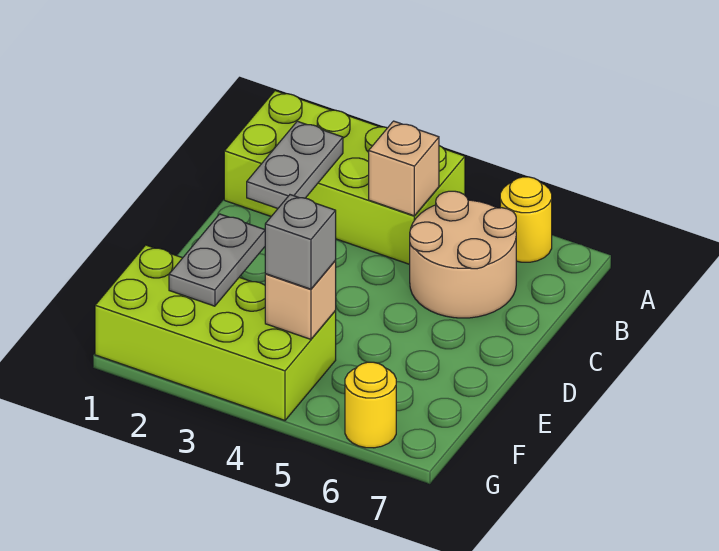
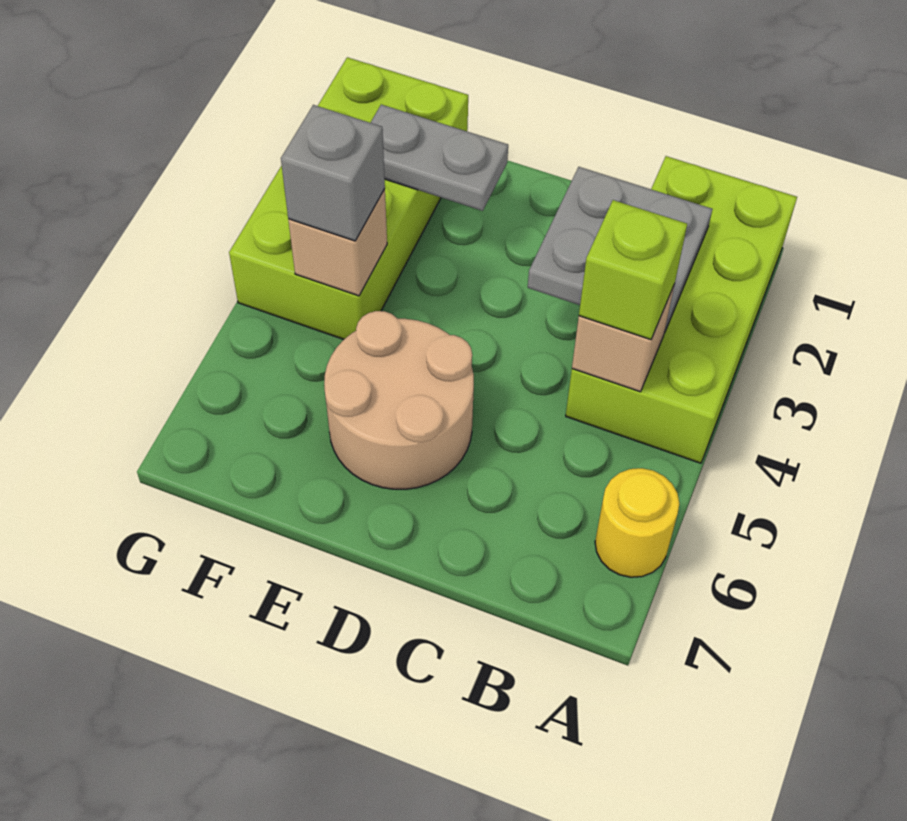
grey plate B2:C2 level 2 -> grey plate B2:C3 level 2
none -> lime brick B4 level 3
tan round brick B5:C6 level 1 -> tan round brick D5:E6 level 1
yellow round brick G6 level 1 -> none

